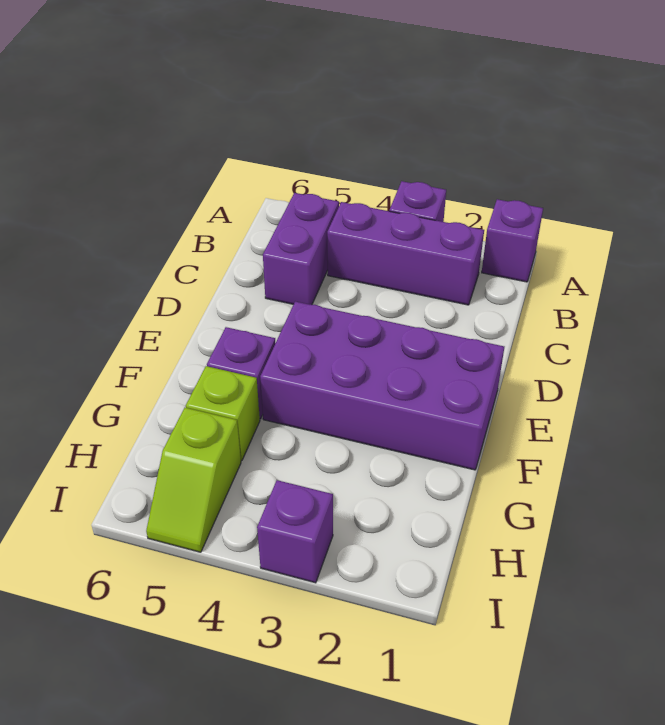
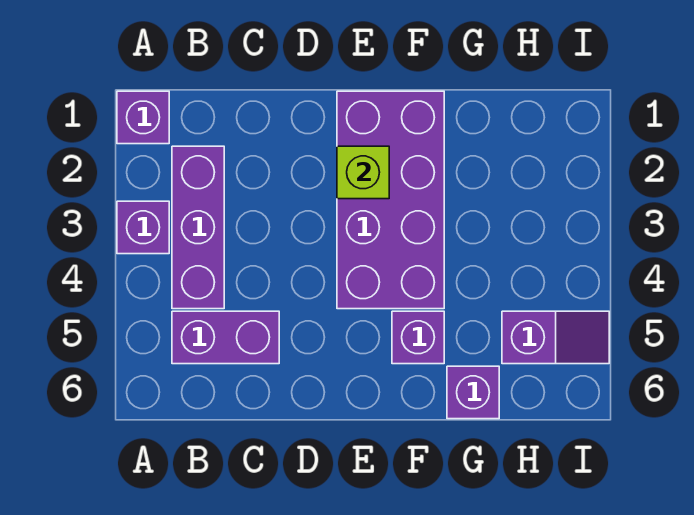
lime brick G5 level 1 -> lime brick E2 level 2
lime slope H5:I5 level 1 top H -> purple slope H5:I5 level 1 top H
purple brick I3 level 1 -> purple brick G6 level 1

